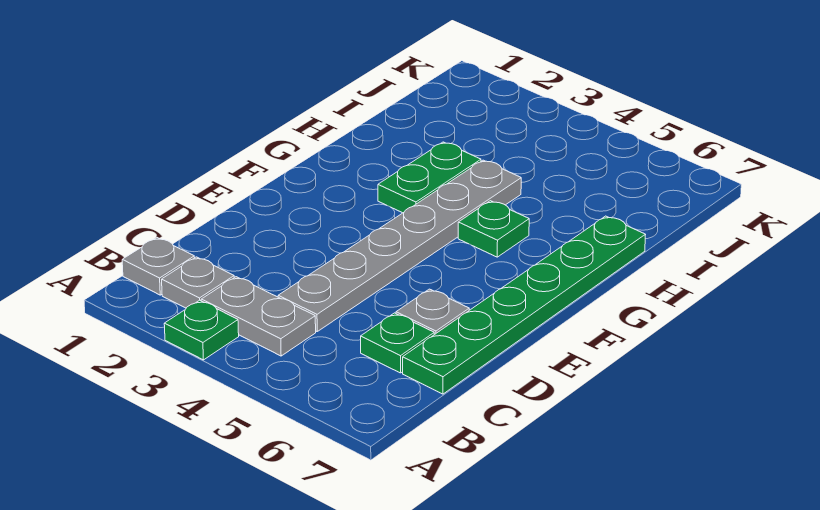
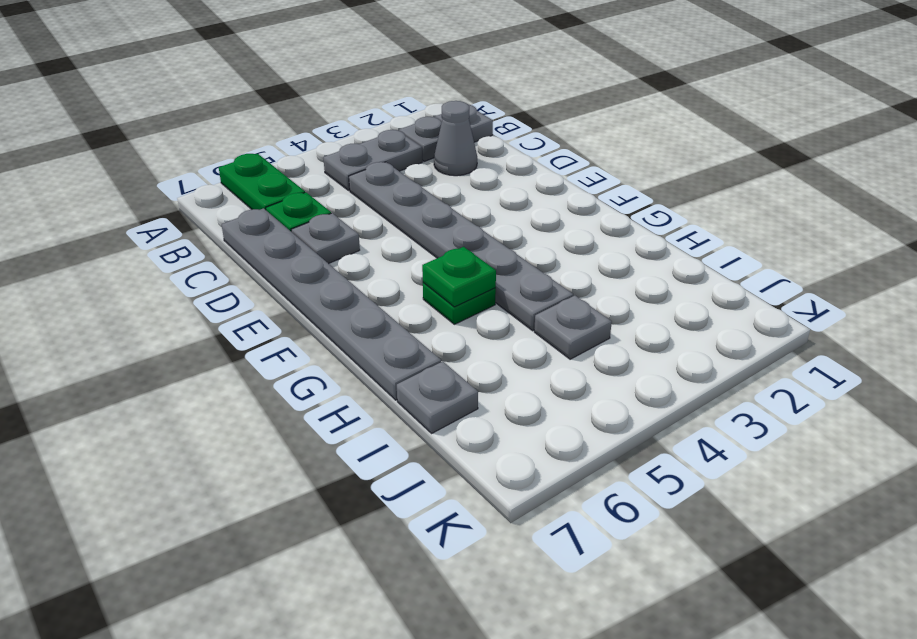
green plate A3 level 1 -> green plate G5 level 2
none -> grey cone C2 level 1
green plate C7:H7 level 1 -> grey plate C7:H7 level 1
green plate G3:H3 level 1 -> green plate A6:B6 level 1
none -> grey plate I4 level 1
none -> grey plate I7 level 1

